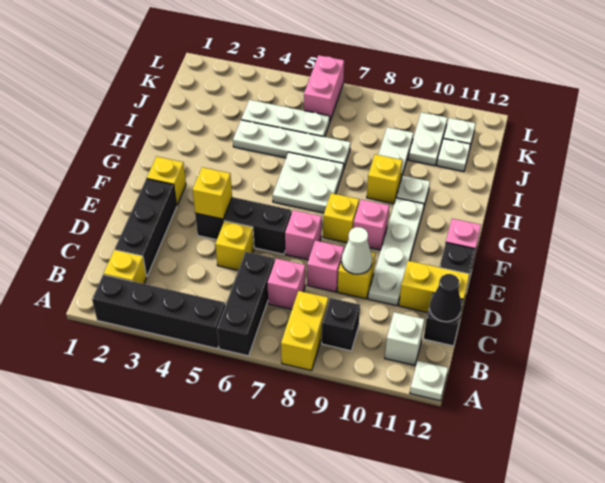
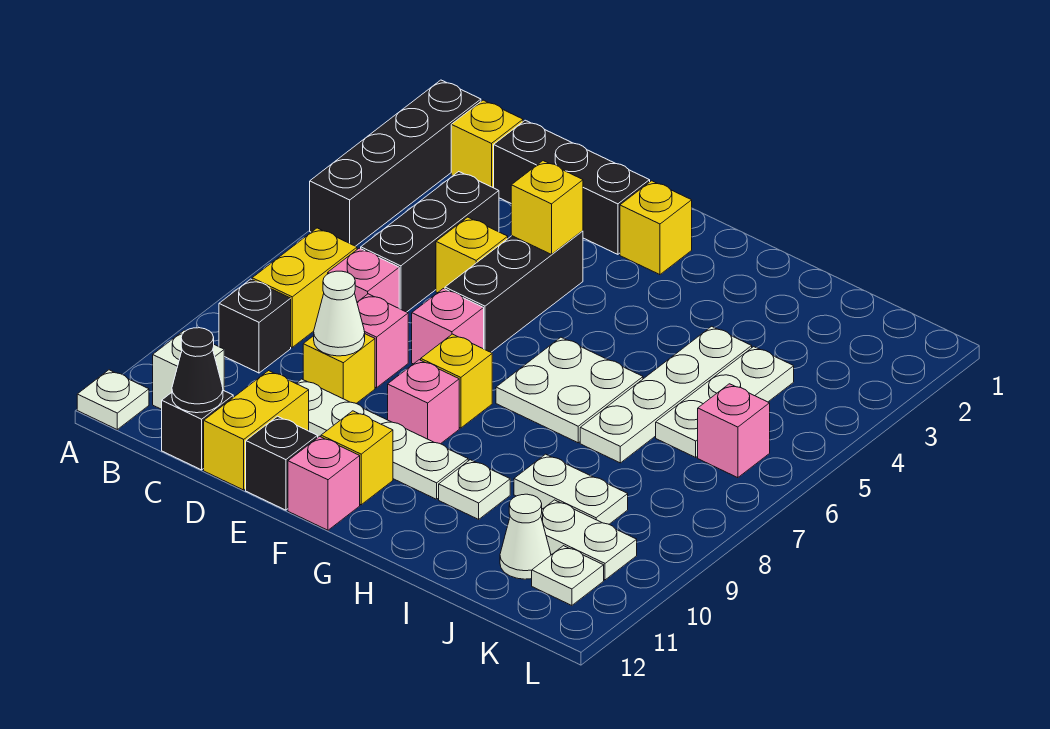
black brick A6:C6 level 1 -> black brick C4:C6 level 1
yellow brick A8:B8 level 1 -> yellow brick B7:B8 level 1
yellow brick H9 level 1 -> yellow brick F11 level 1
white plate J11 level 1 -> white cone J11 level 1
pink brick K6:L6 level 1 -> pink brick K6 level 1

